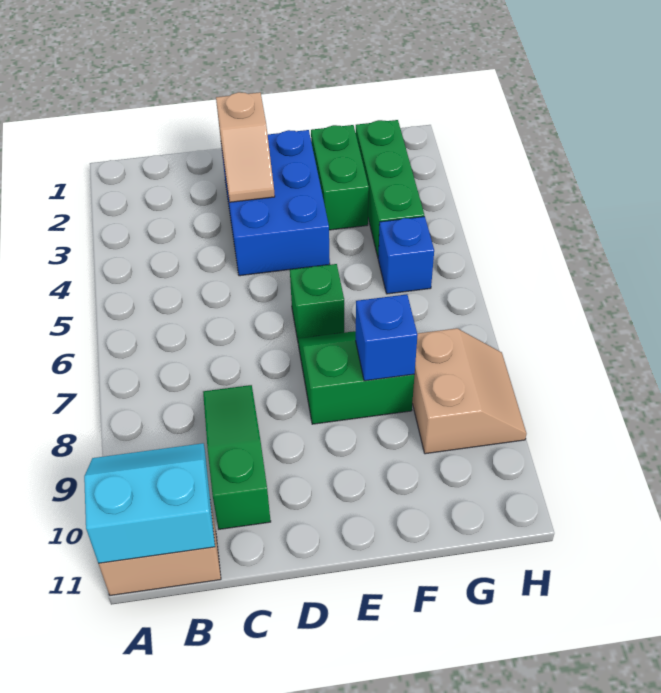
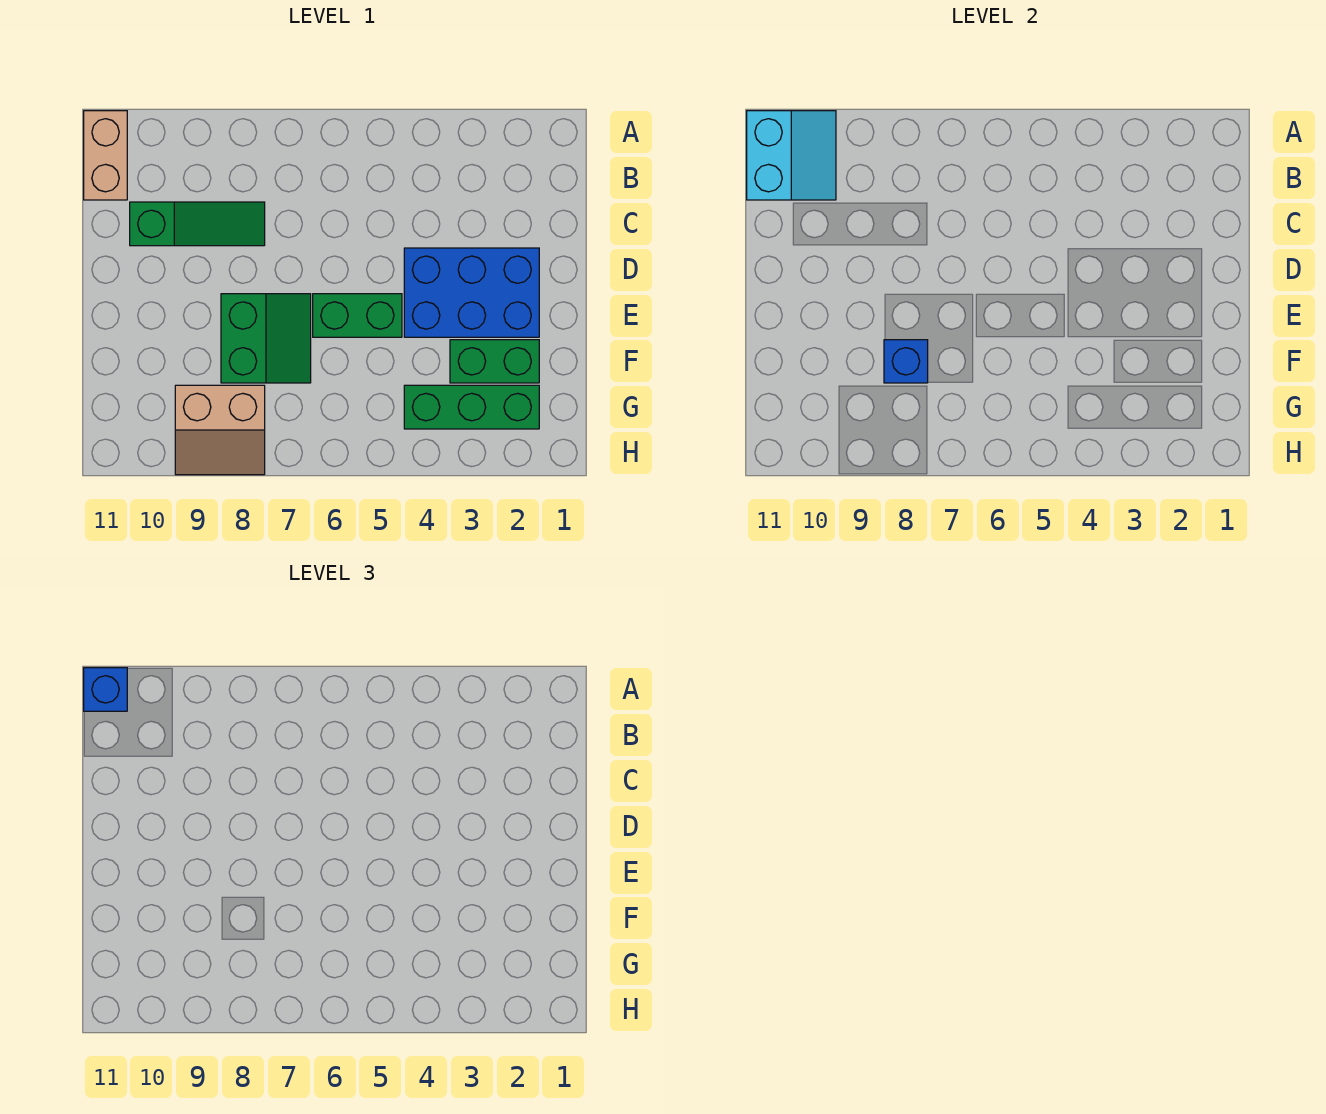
tan slope D2:D3 level 2 top 2 -> none
green brick E6 level 1 -> green brick E5:E6 level 1
blue brick G5 level 1 -> blue brick A11 level 3

